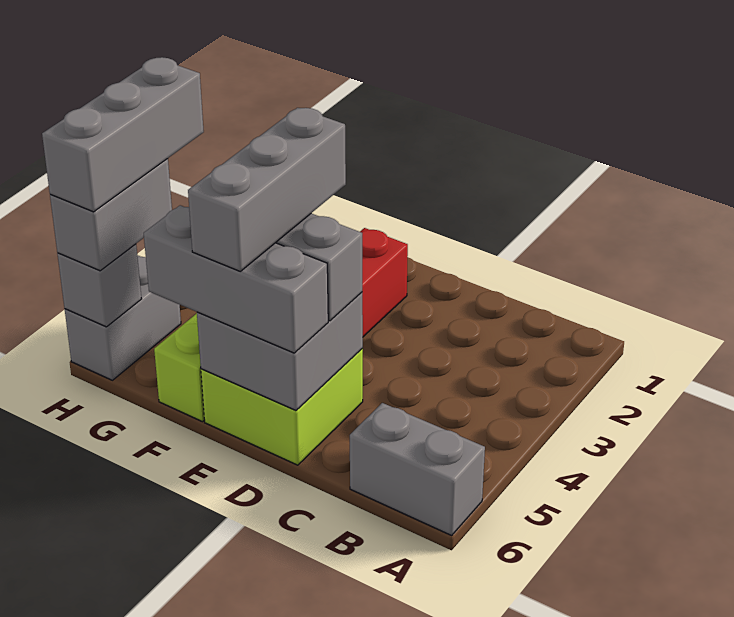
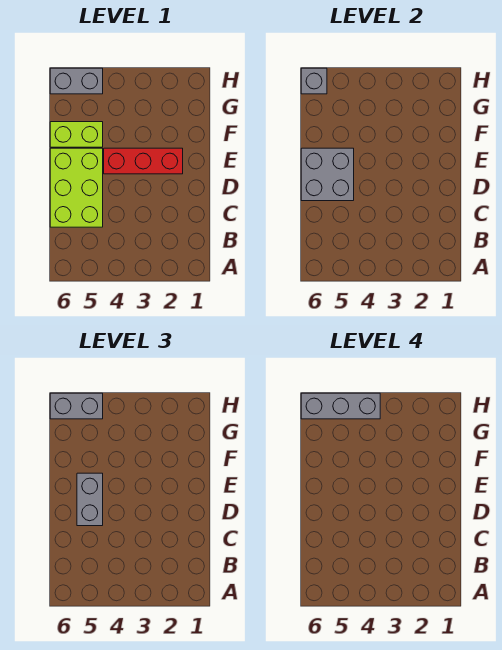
grey brick A6:B6 level 1 -> none
lime brick D5:E6 level 1 -> lime brick C5:E6 level 1
grey brick D6:F6 level 3 -> none
grey brick E4:E6 level 4 -> none

